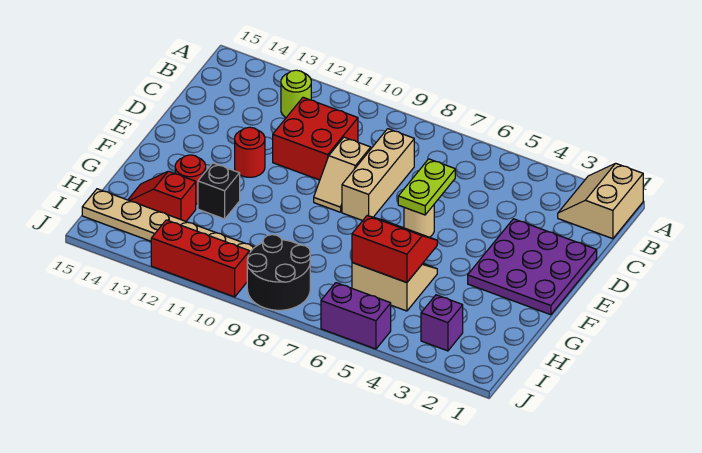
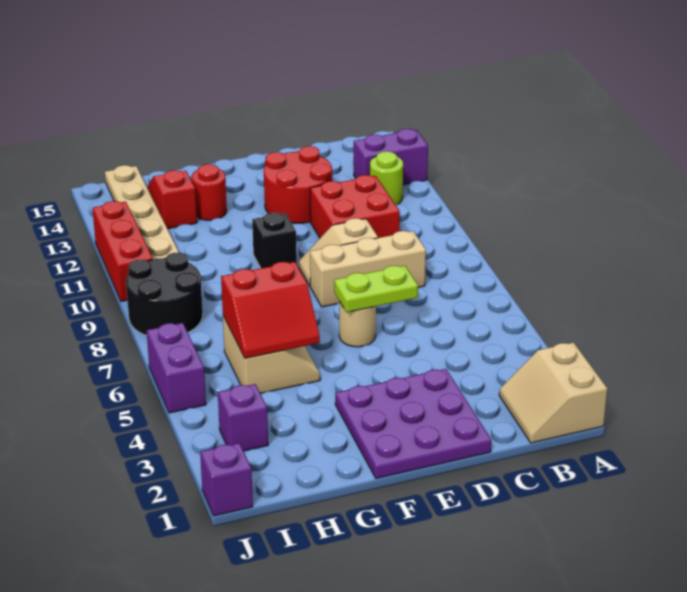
tan slope A1:B2 level 1 top 1 -> tan slope A1:B2 level 1 top A
none -> purple brick A13:B13 level 1
red round brick E12 level 1 -> red round brick D12:E13 level 1
red slope G5:H6 level 2 top H -> red slope G5:H6 level 2 top 6
black brick G12 level 1 -> black brick F10 level 1
none -> purple brick J1 level 1

